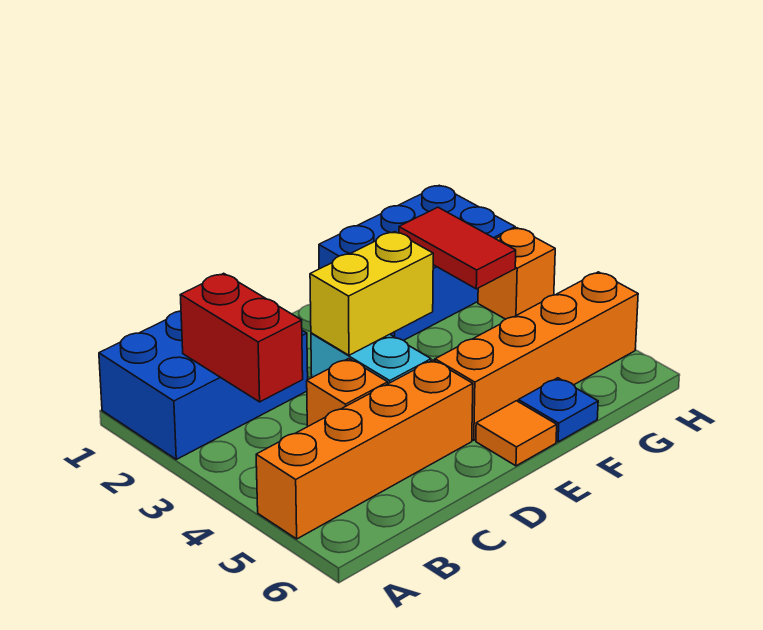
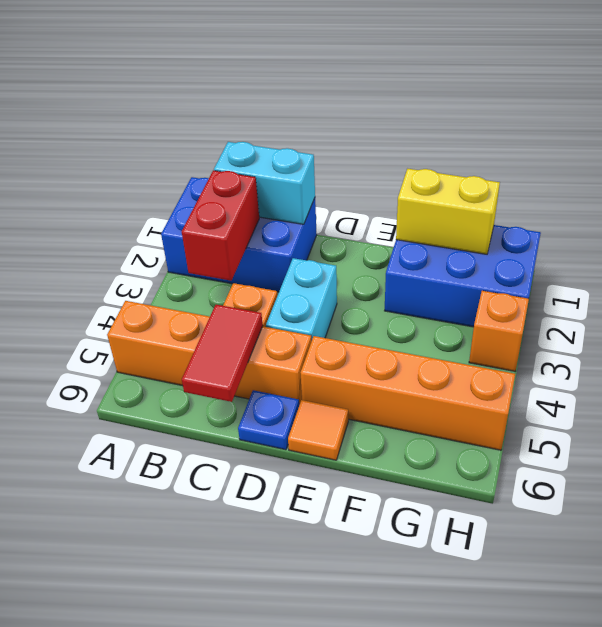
none -> cyan brick B1:C1 level 2
yellow brick D3:E3 level 2 -> yellow brick F1:G1 level 2
blue plate F6 level 1 -> blue plate D6 level 1
red tile G2:G3 level 2 -> red tile C5:C6 level 2

